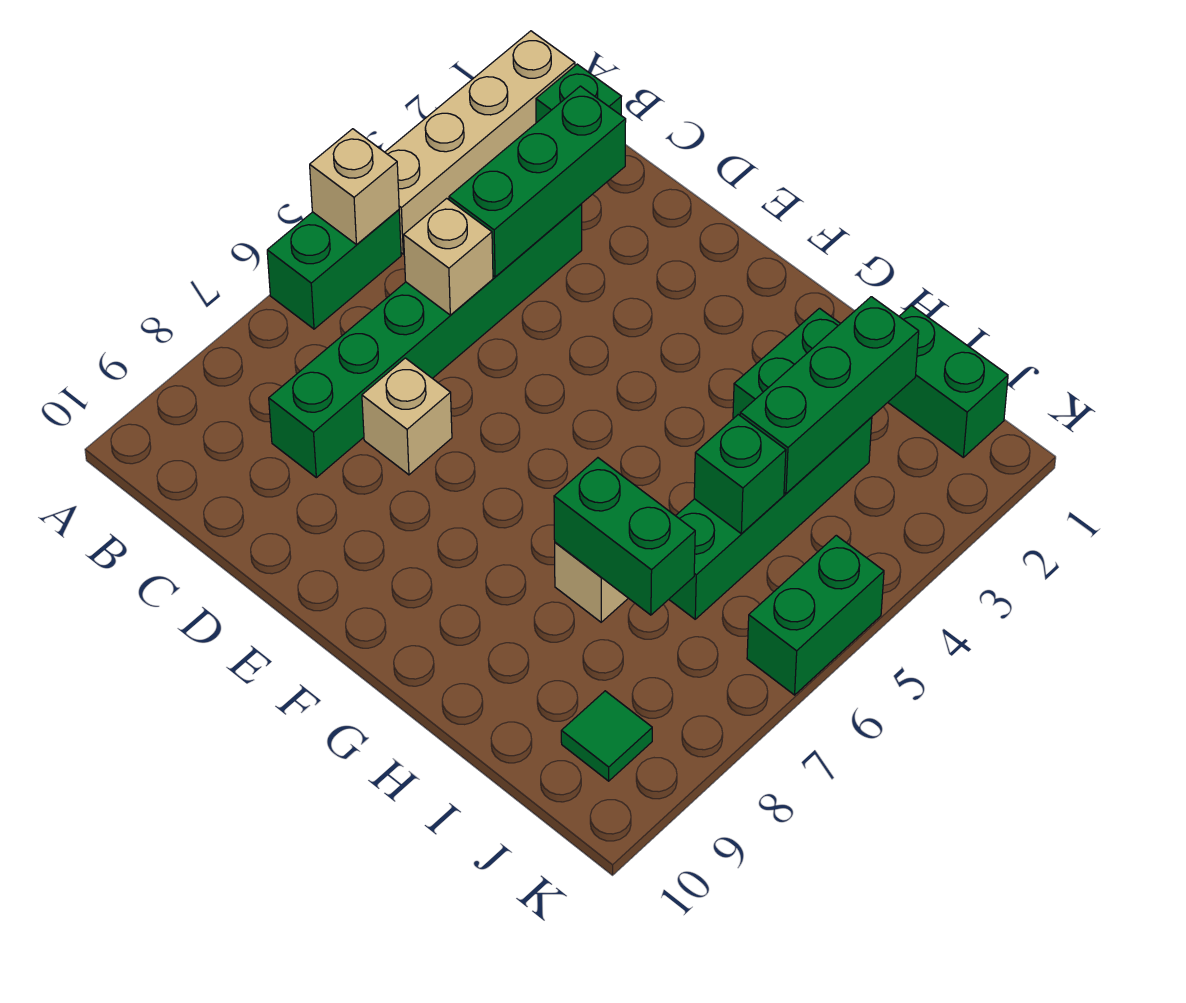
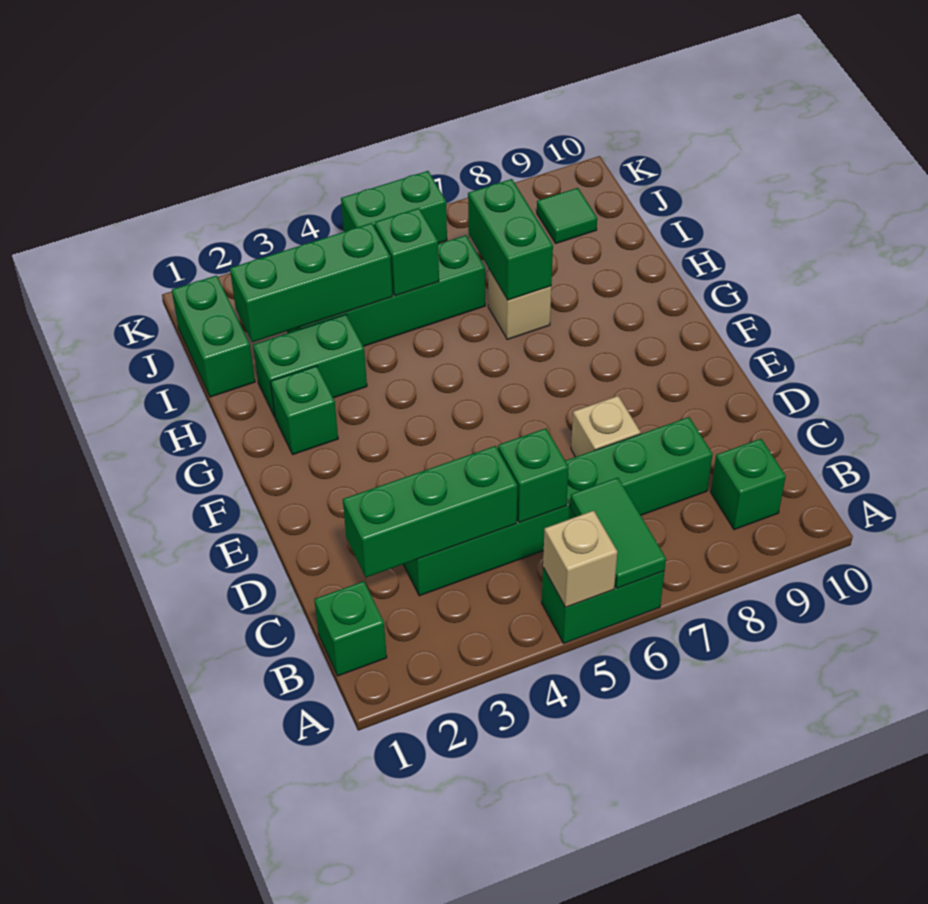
tan brick A1:A4 level 1 -> none
none -> green tile A6:B6 level 2
none -> green brick B9 level 1
tan brick C5 level 2 -> green brick C5 level 2
none -> green brick G2 level 1

